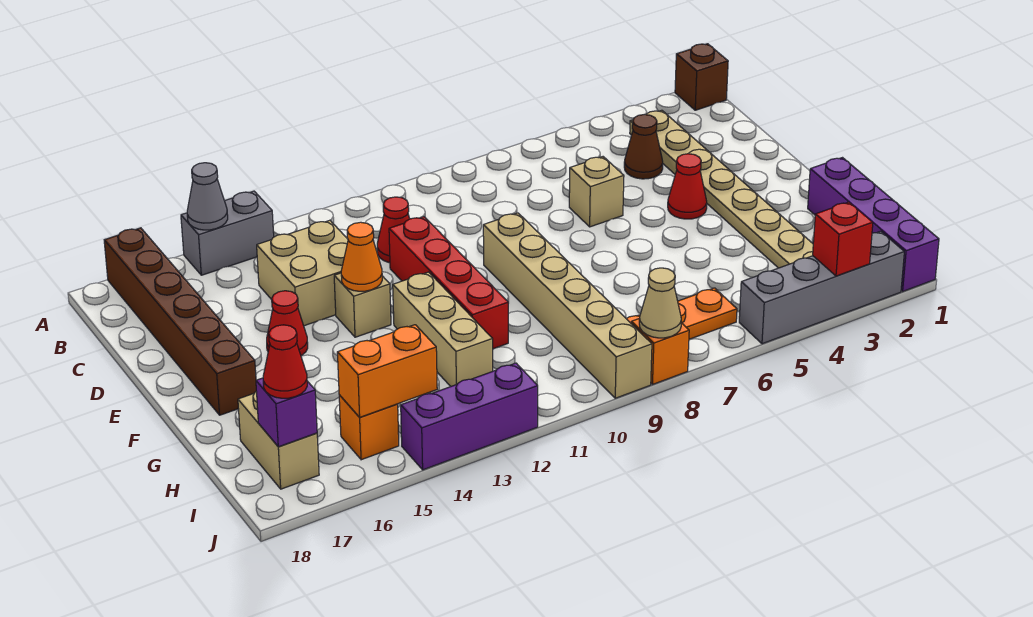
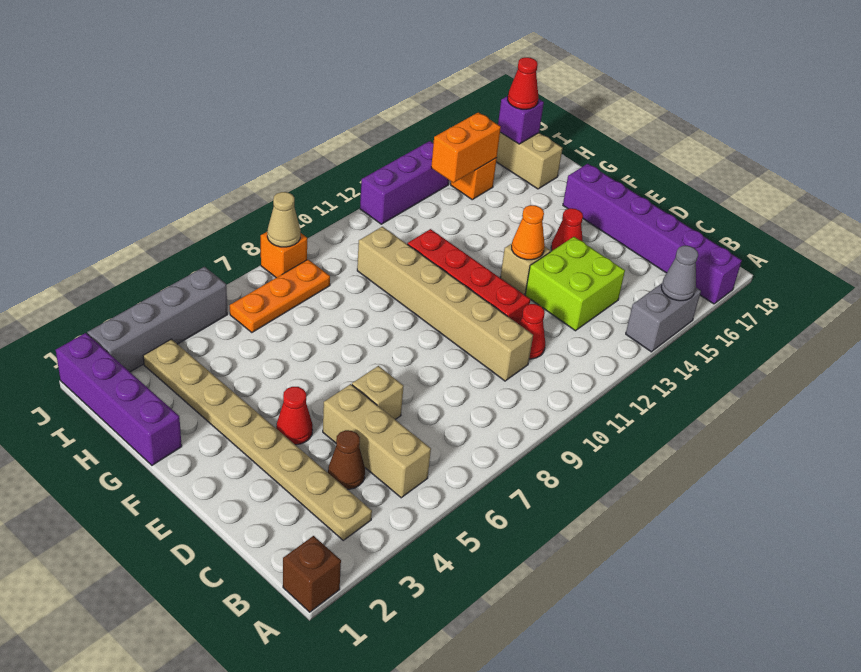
brown brick A17:F17 level 1 -> purple brick A17:F17 level 1
tan brick C13:D14 level 1 -> lime brick C13:D14 level 1
tan brick E9:J9 level 1 -> tan brick C10:H10 level 1
tan brick F12:H12 level 1 -> tan brick B5:D5 level 1
red brick J3 level 2 -> none

